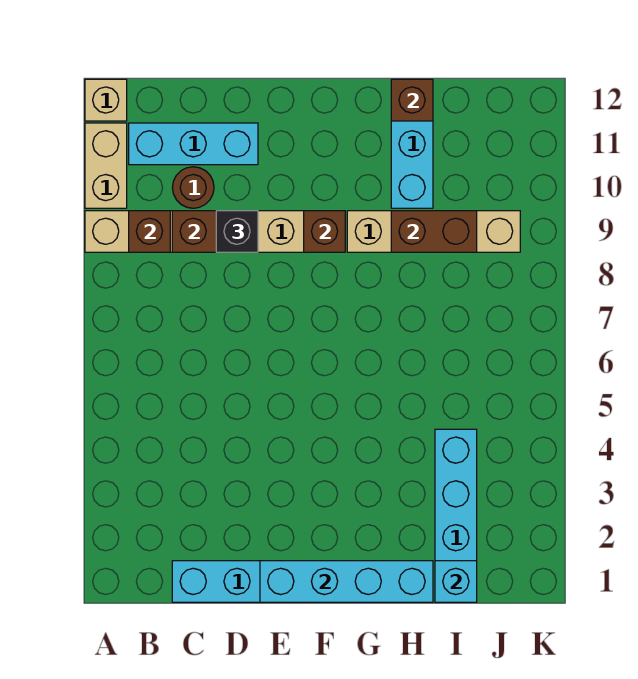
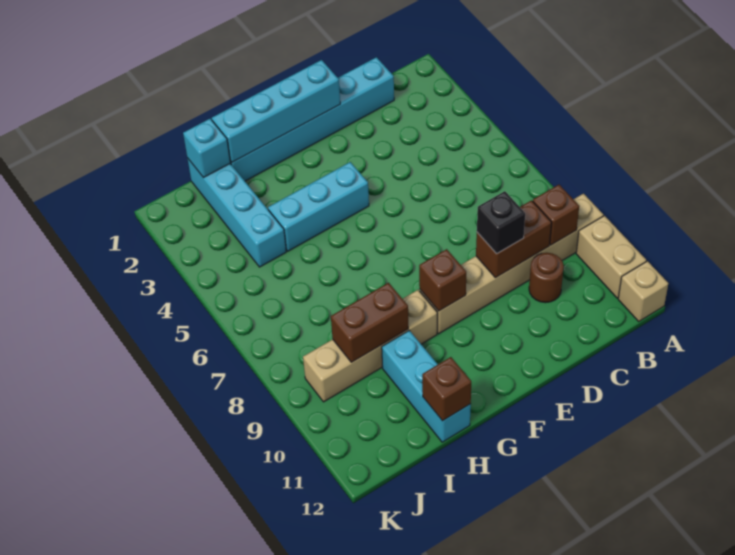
cyan brick B11:D11 level 1 -> cyan brick F4:H4 level 1

